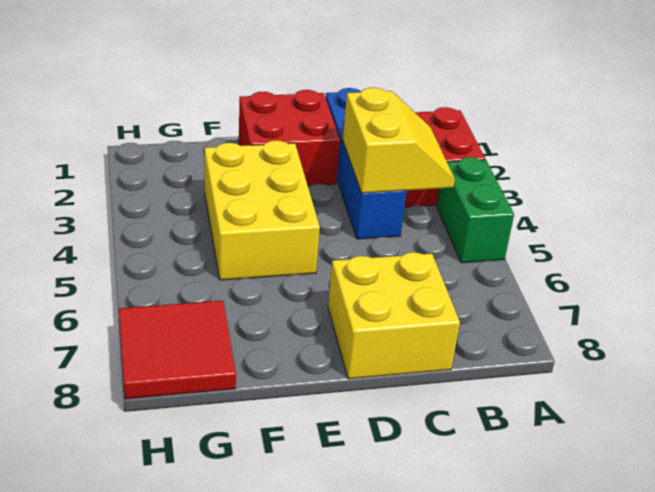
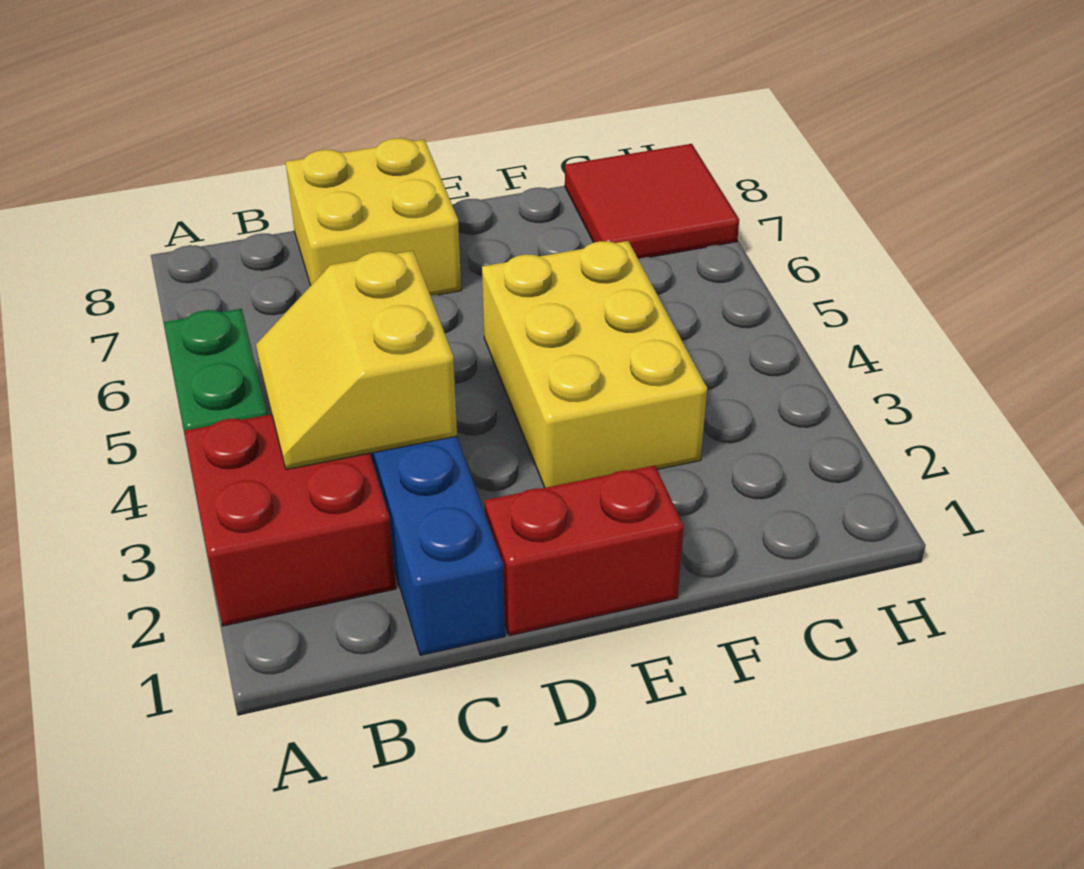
red brick D1:E2 level 1 -> red brick D1:E1 level 1

